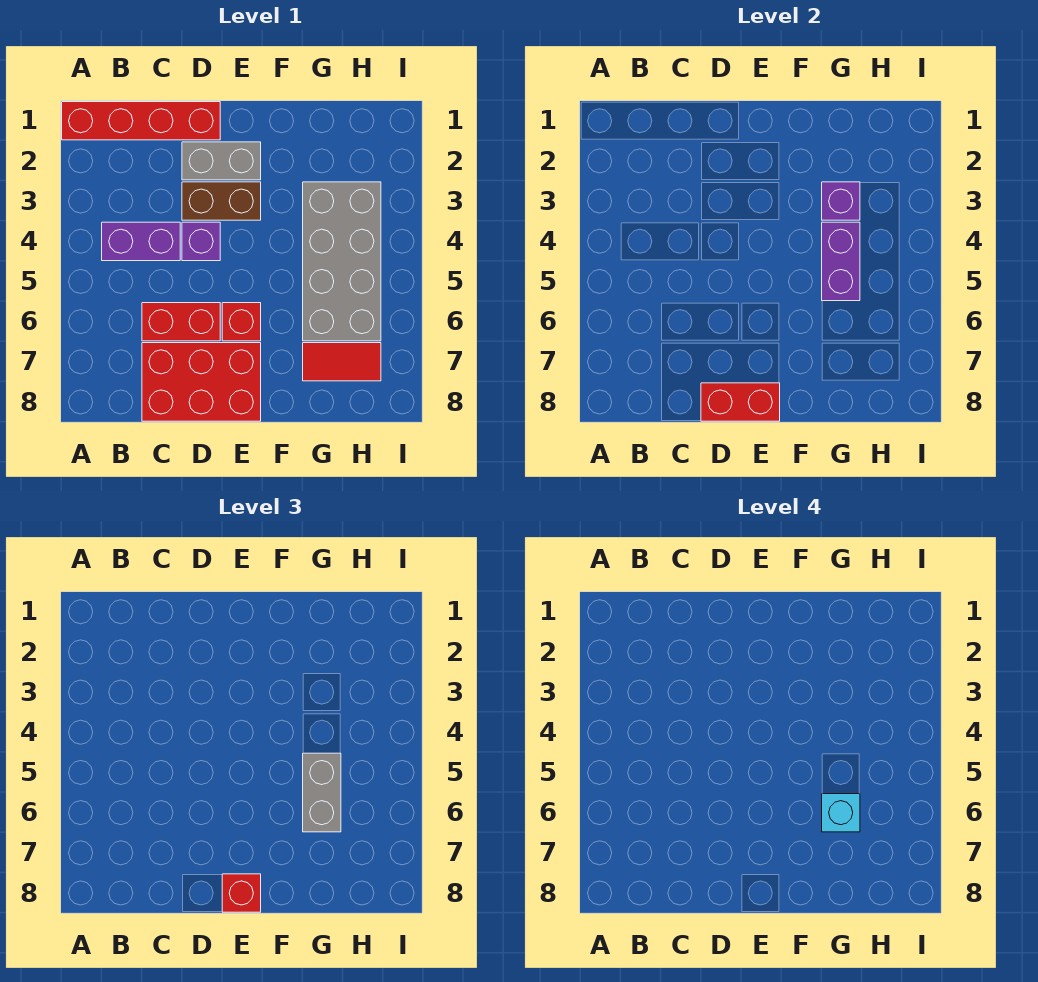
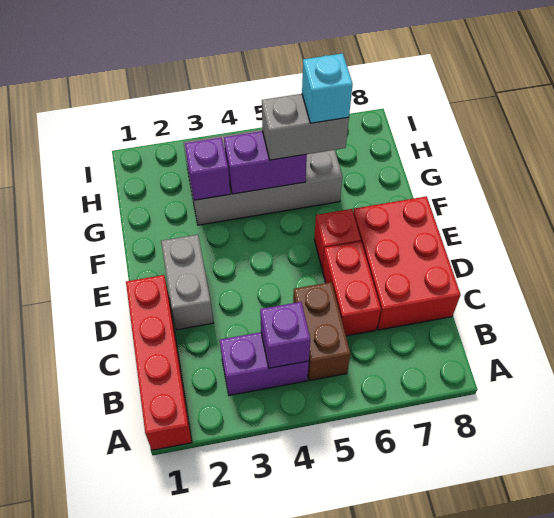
purple brick B4:C4 level 1 -> purple brick B3:B4 level 1
brown brick D3:E3 level 1 -> brown brick B5:C5 level 1
purple brick D4 level 1 -> purple brick B4 level 2
red brick D8:E8 level 2 -> none
red brick E8 level 3 -> none
red tile G7:H7 level 1 -> none

